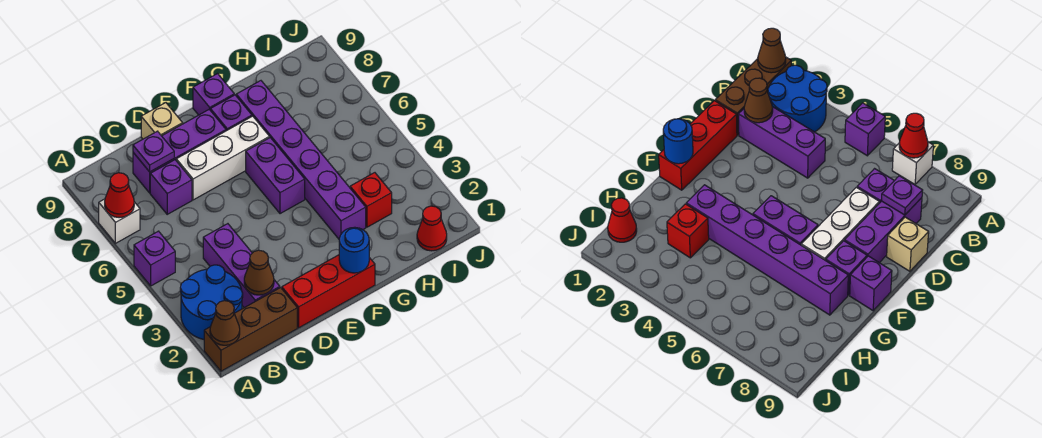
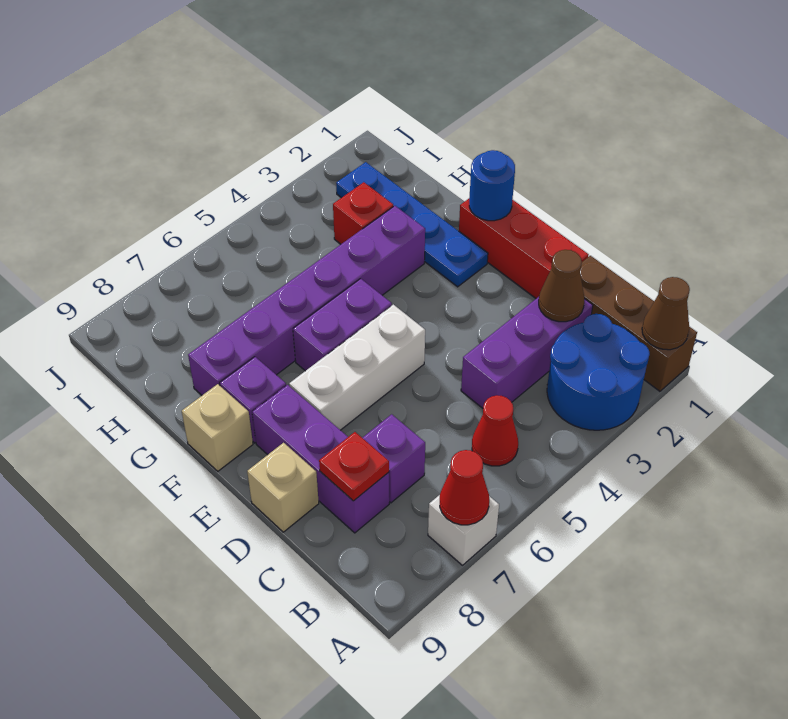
purple brick A5 level 1 -> none
purple plate C8 level 2 -> red plate C8 level 2
white brick D7:F7 level 1 -> white brick E5:E7 level 1
none -> blue plate F2:I2 level 1
purple brick F9 level 1 -> tan brick F9 level 1
red cone I1 level 1 -> red cone B5 level 1

